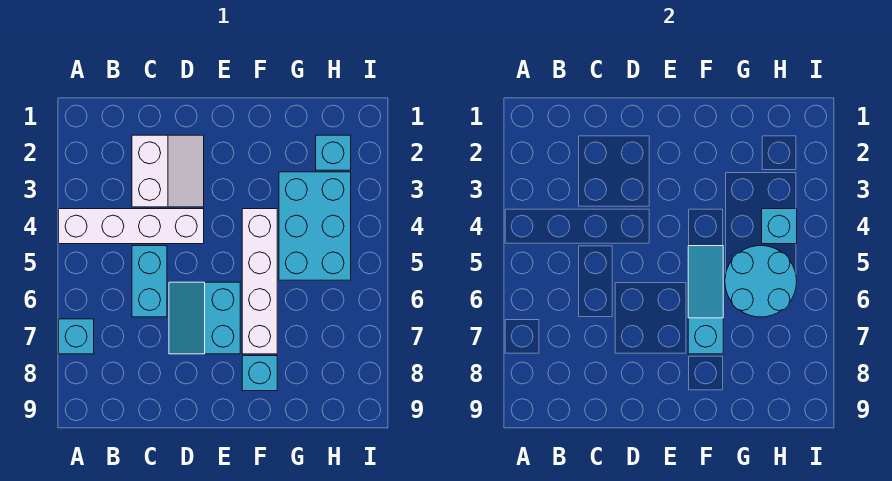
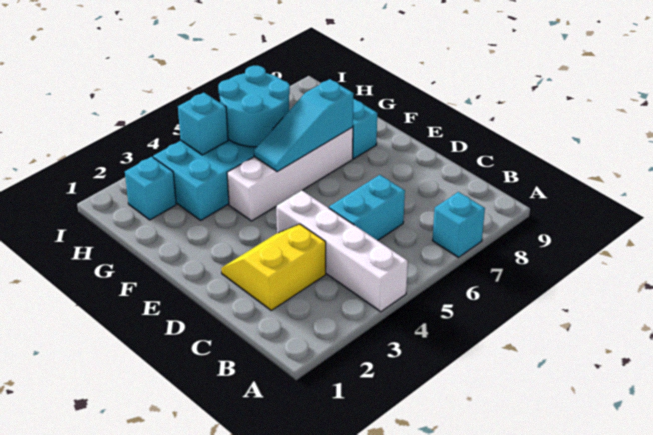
white slope C2:D3 level 1 top C -> yellow slope C2:D3 level 1 top C
cyan slope D6:E7 level 1 top E -> none

